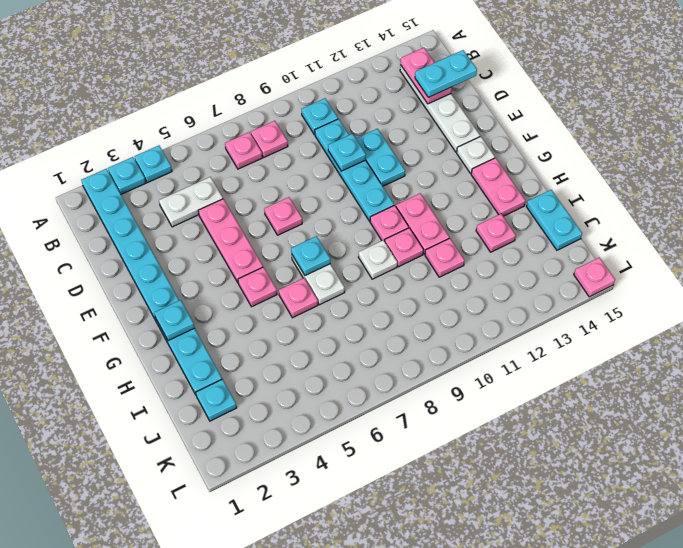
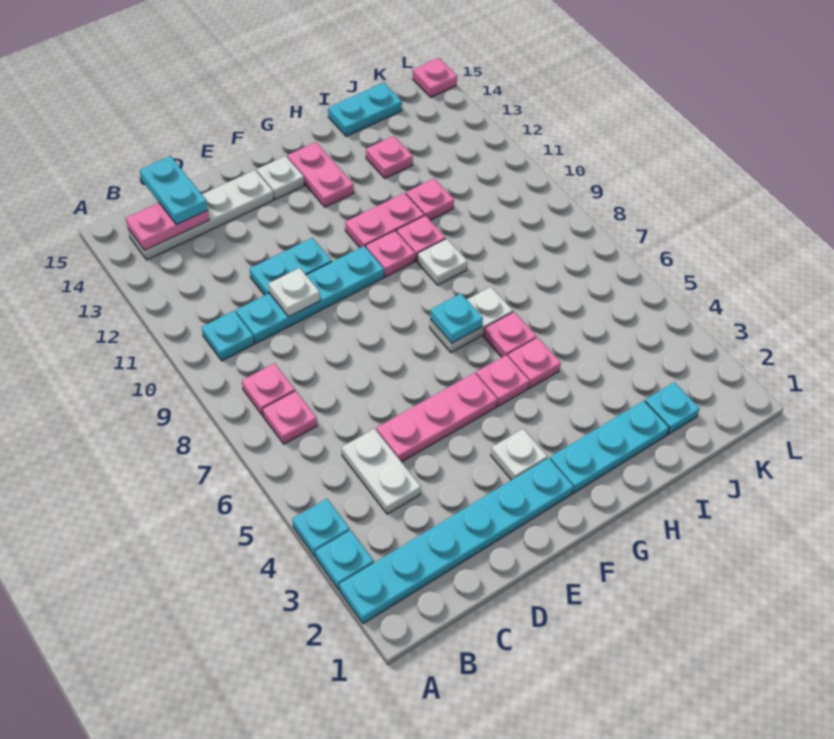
cyan plate D10 level 2 -> white plate D10 level 2
pink plate E7 level 1 -> pink plate H5 level 1
none -> white plate F3 level 1
cyan plate G2 level 2 -> none
pink plate G14:H14 level 1 -> pink plate G13:G14 level 1

